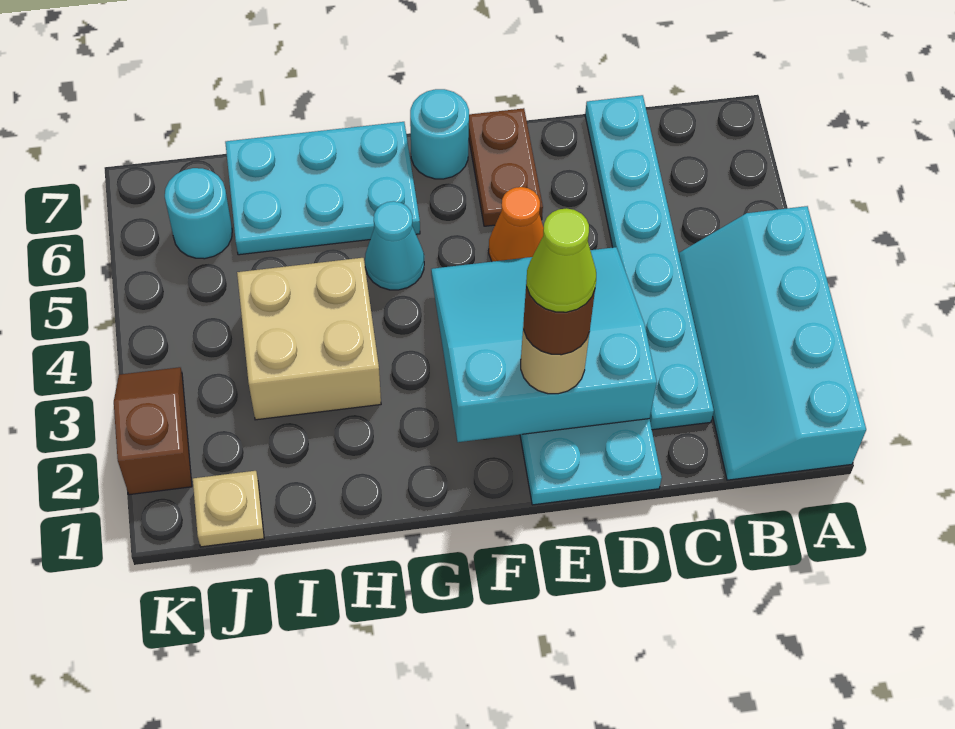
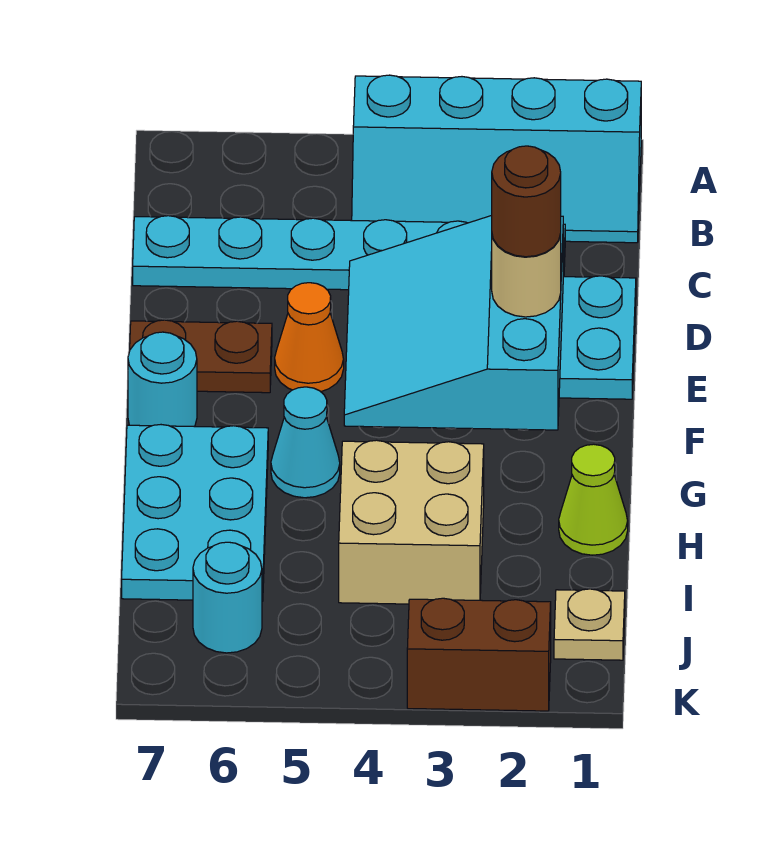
lime cone E2 level 5 -> lime cone H1 level 1
brown slope K2:K3 level 1 top 2 -> brown brick K2:K3 level 1

